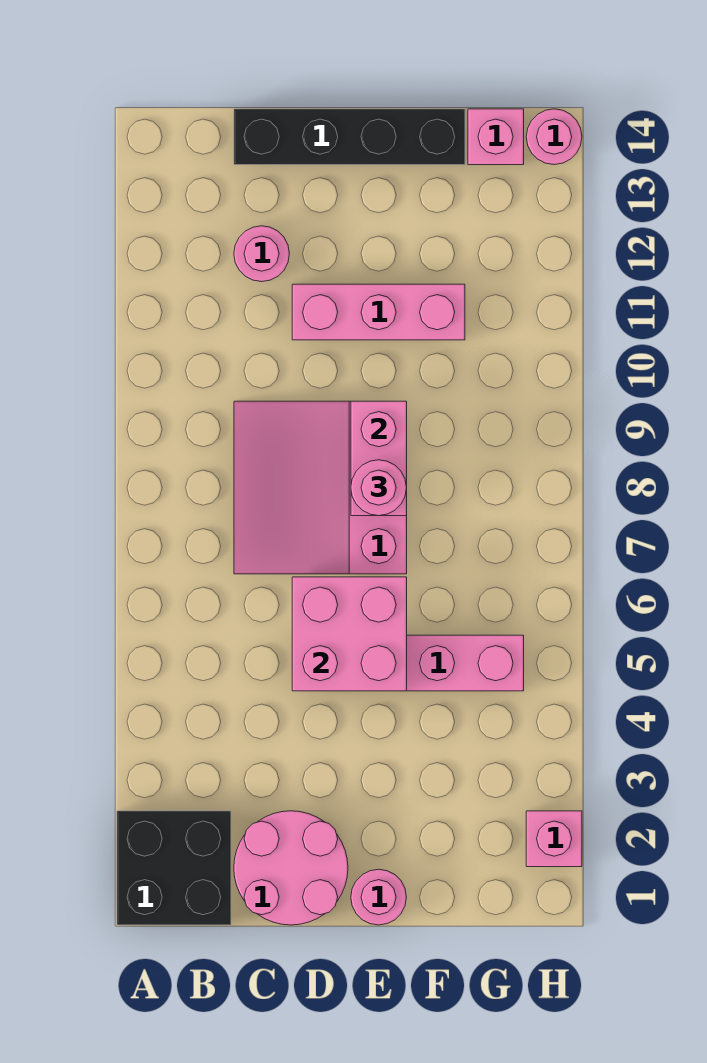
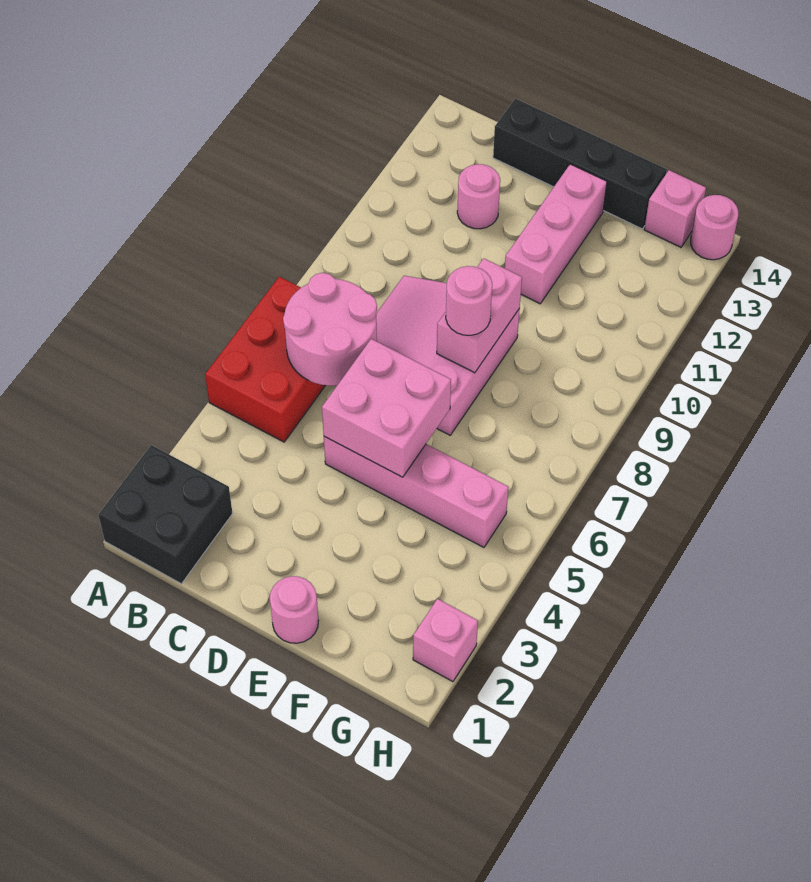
none -> red brick A5:B7 level 1
pink round brick C1:D2 level 1 -> pink round brick B6:C7 level 2
pink brick D11:F11 level 1 -> pink brick E11:E13 level 1

